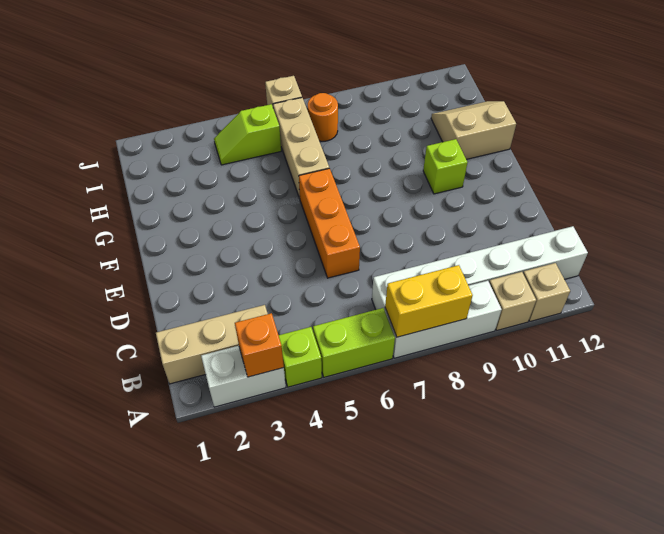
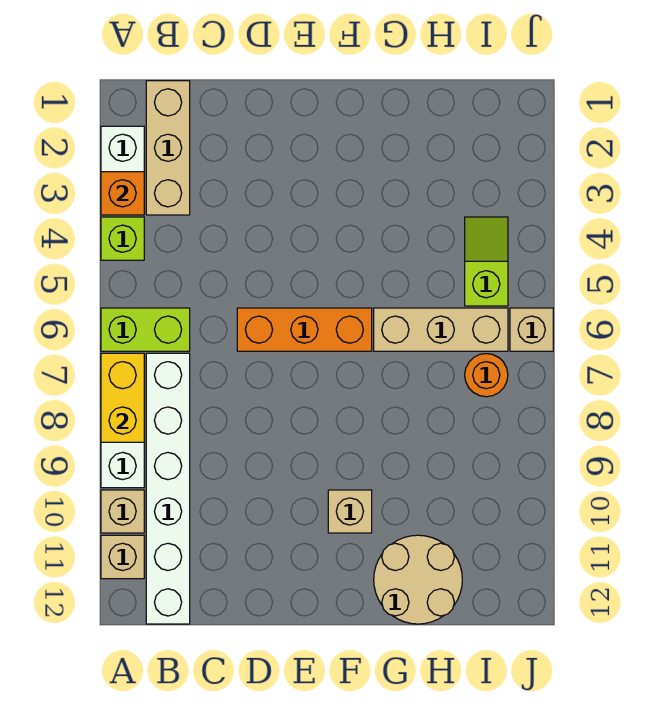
lime brick A5:A6 level 1 -> lime brick A6:B6 level 1
lime brick F10 level 1 -> tan brick F10 level 1
tan slope G11:H12 level 1 top G -> tan round brick G11:H12 level 1

